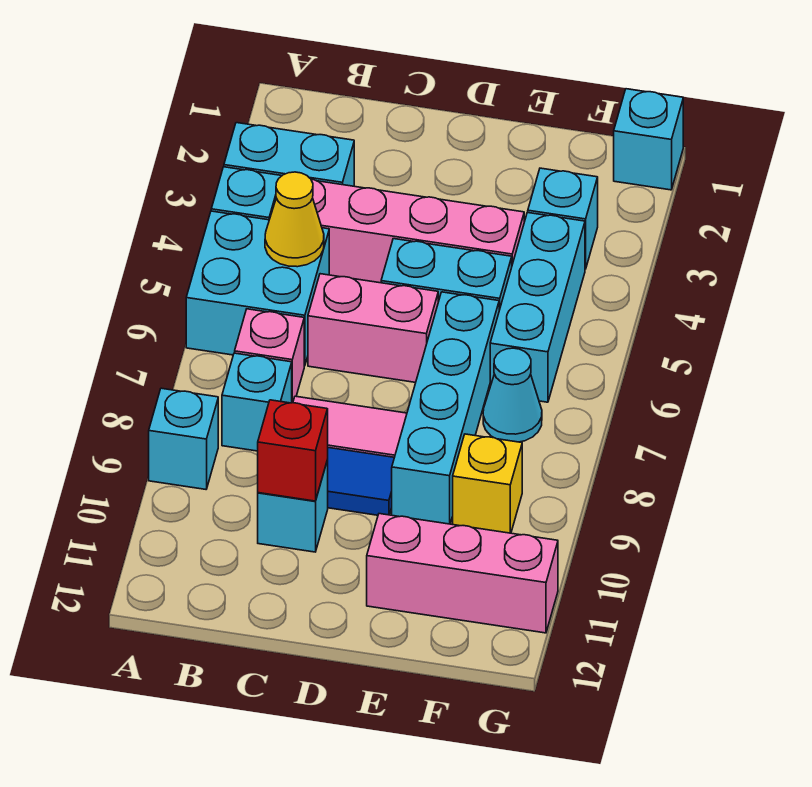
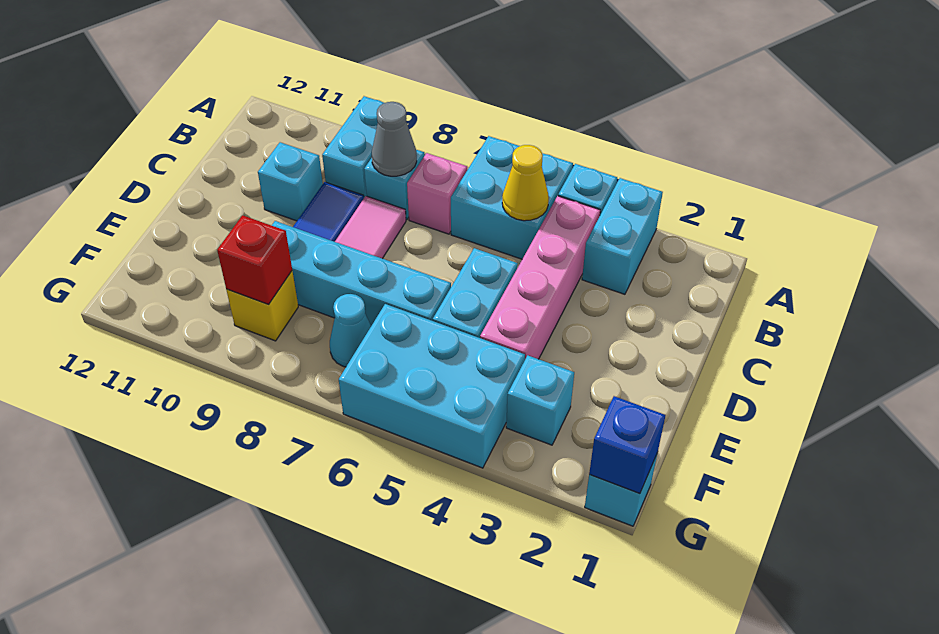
cyan brick A9 level 1 -> cyan brick A9:B9 level 1
none -> grey cone B8 level 2
pink brick C6:D6 level 1 -> none
red brick C10 level 2 -> red brick F9 level 2
pink brick E11:G11 level 1 -> none
cyan brick F4:F6 level 1 -> cyan brick F4:G6 level 1
none -> blue brick G1 level 2

